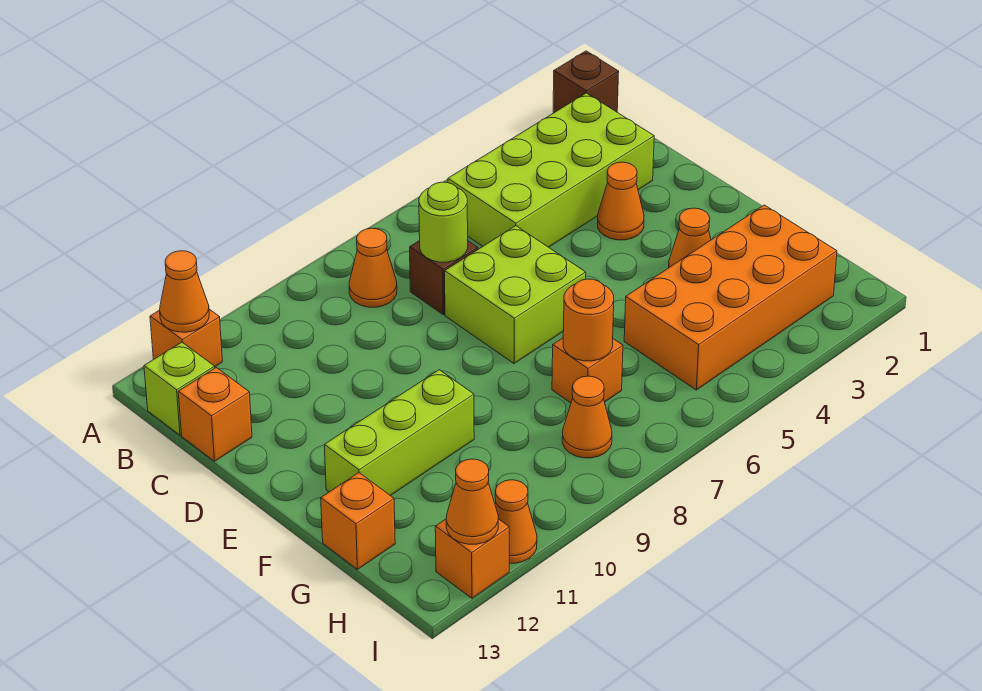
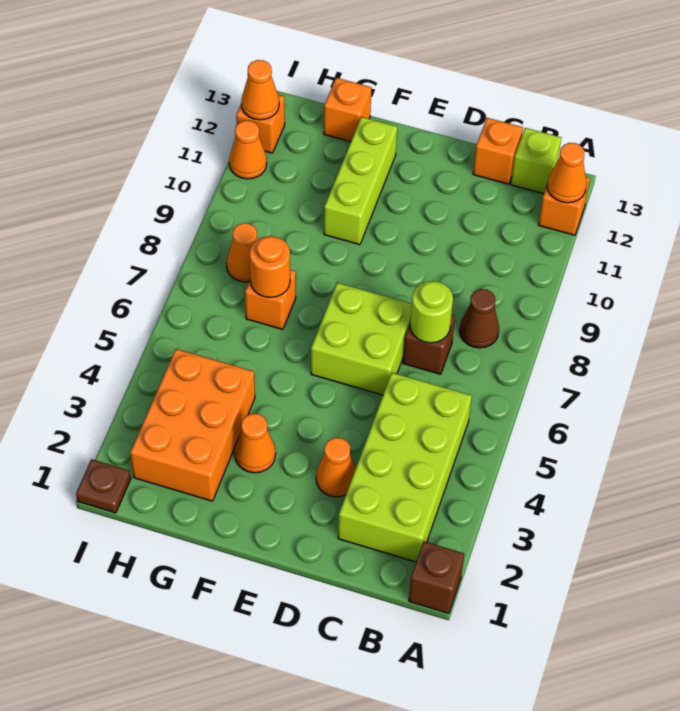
orange cone B8 level 1 -> brown cone B8 level 1
orange brick G2:H5 level 1 -> orange brick G2:H4 level 1
none -> brown plate I1 level 1

